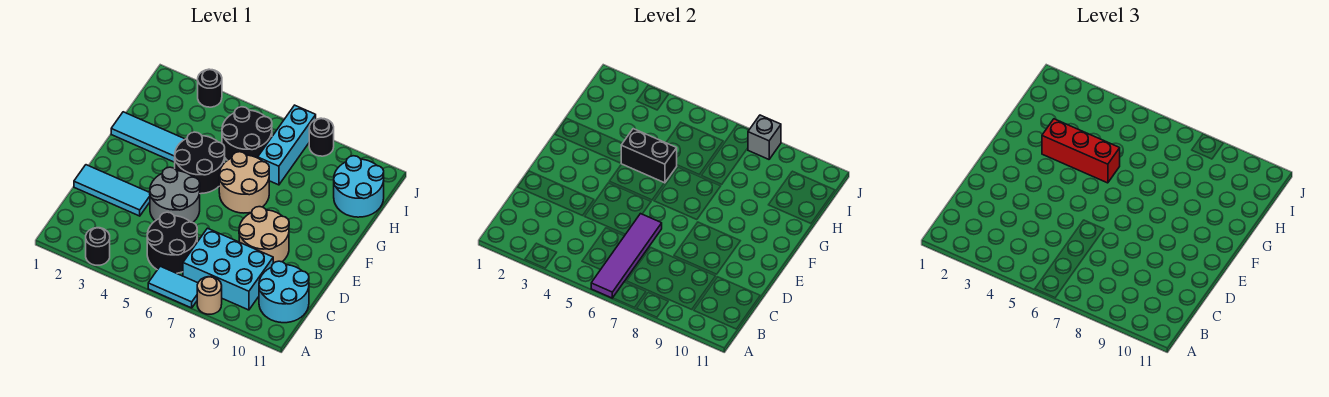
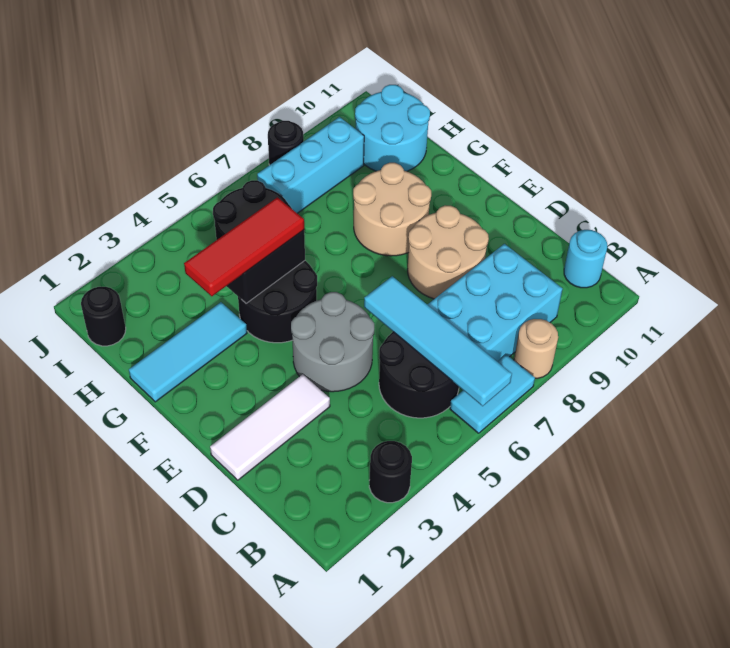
purple tile A6:D6 level 2 -> cyan tile A6:D6 level 2
cyan round brick B10:C11 level 1 -> cyan round brick B11 level 1
cyan tile D1:D3 level 1 -> white tile D1:D3 level 1
tan round brick F6:G7 level 1 -> tan round brick F8:G9 level 1
red brick G3:G5 level 3 -> red tile G3:G5 level 3
cyan brick H7:J7 level 1 -> cyan brick I7:I9 level 1
black round brick J3 level 1 -> black round brick I1 level 1
grey brick J8 level 2 -> none

